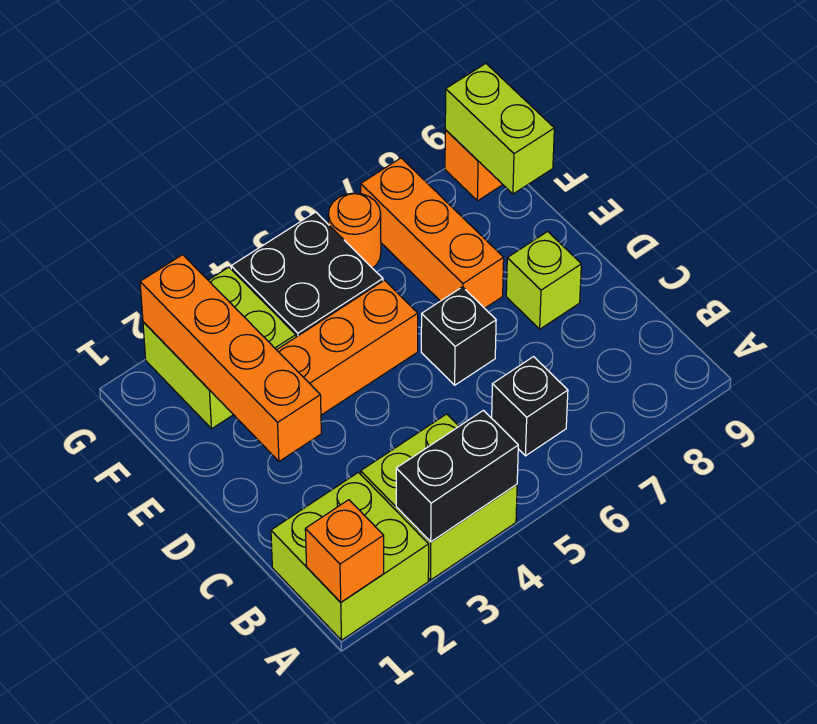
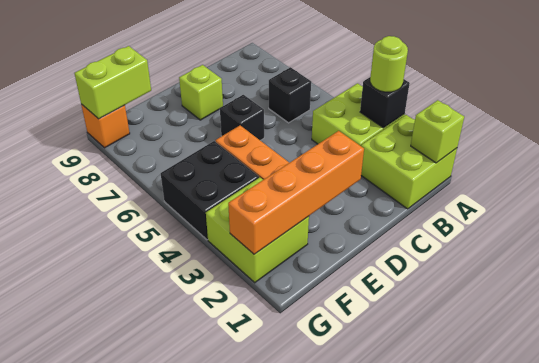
orange brick A1 level 2 -> lime brick A1 level 2
black brick A3:A4 level 2 -> black brick A3 level 2
none -> lime round brick A3 level 3
orange brick E7:G7 level 1 -> none
orange round brick G6 level 1 -> none

